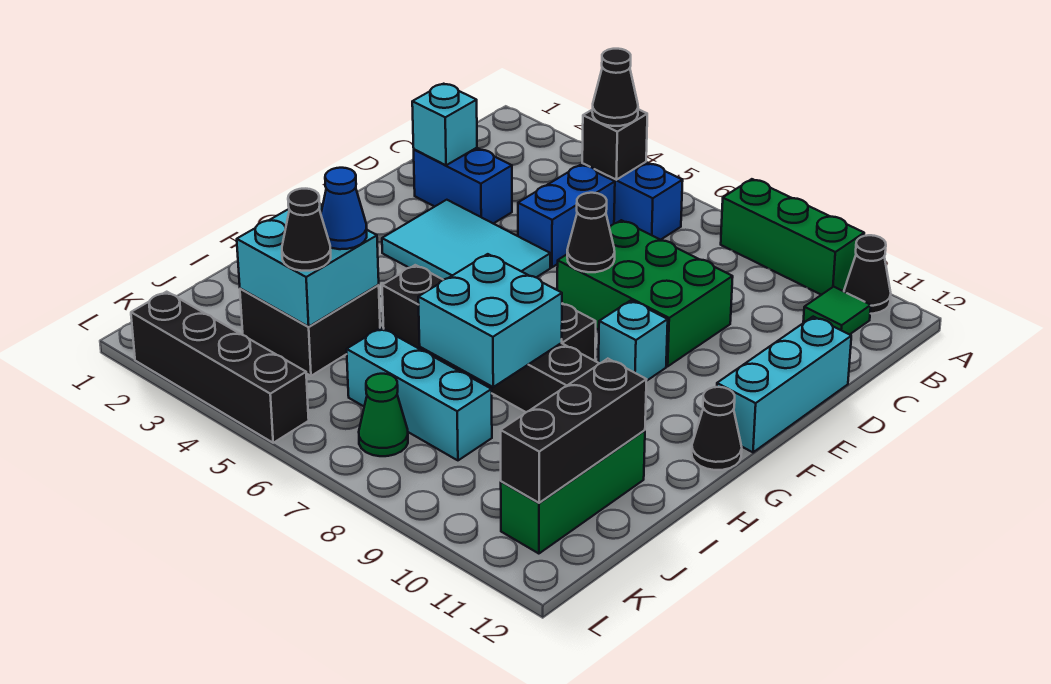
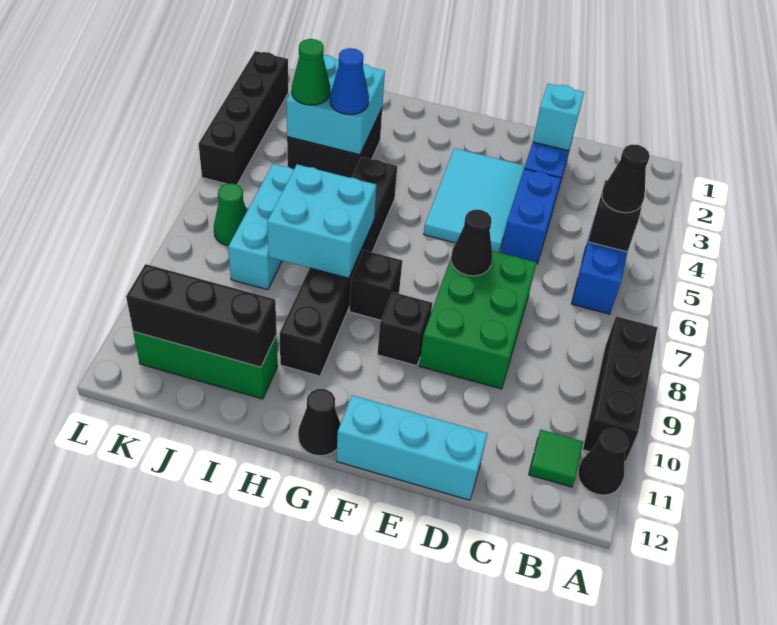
green brick A8:A10 level 1 -> black brick A8:A10 level 1
blue brick C5:D5 level 1 -> blue brick D4:D5 level 1
cyan brick F9 level 1 -> black brick F9 level 1
black cone J4 level 3 -> green cone J4 level 3

